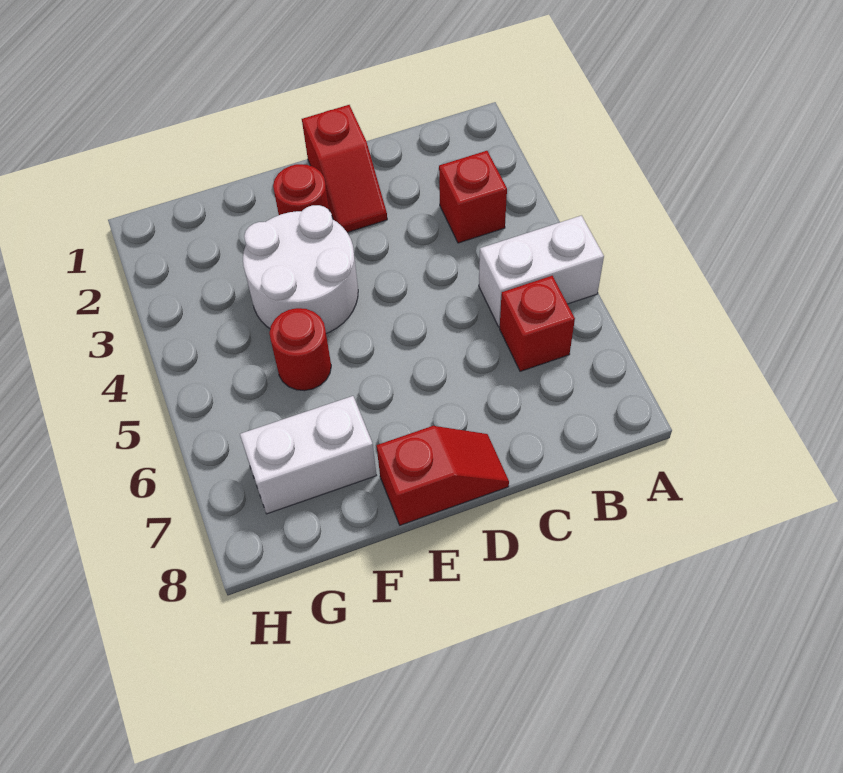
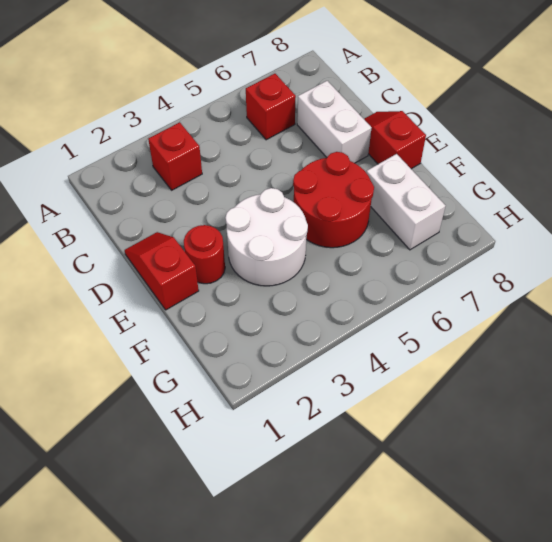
white brick A5:B5 level 1 -> white brick C7:D7 level 1
red slope D1:D2 level 1 top 1 -> red slope D1:E1 level 1 top E
red round brick F5 level 1 -> red round brick E5:F6 level 1

